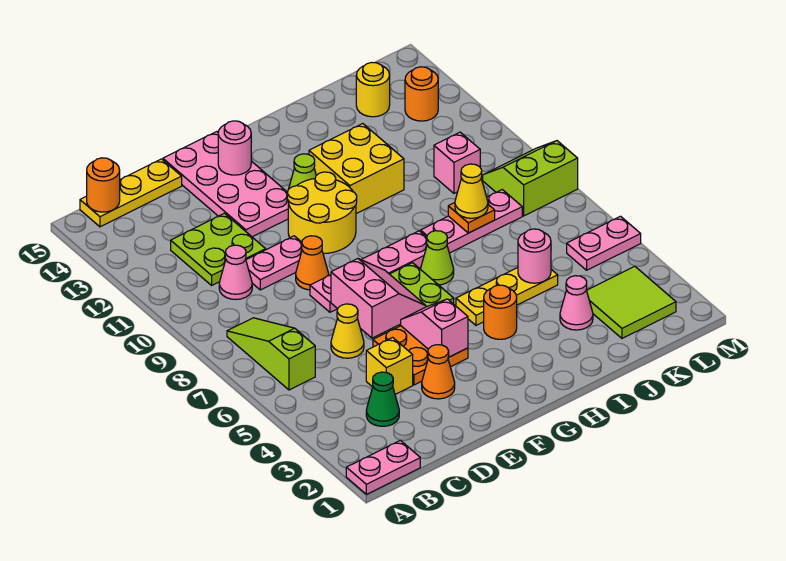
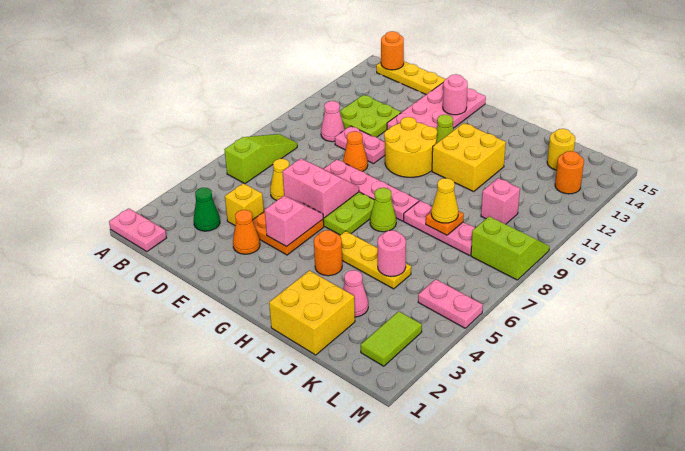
pink slope E6:F7 level 2 top E -> pink slope E6:F7 level 2 top 6
none -> yellow brick I1:J2 level 1
lime tile K2:L3 level 1 -> lime tile L2:L3 level 1

